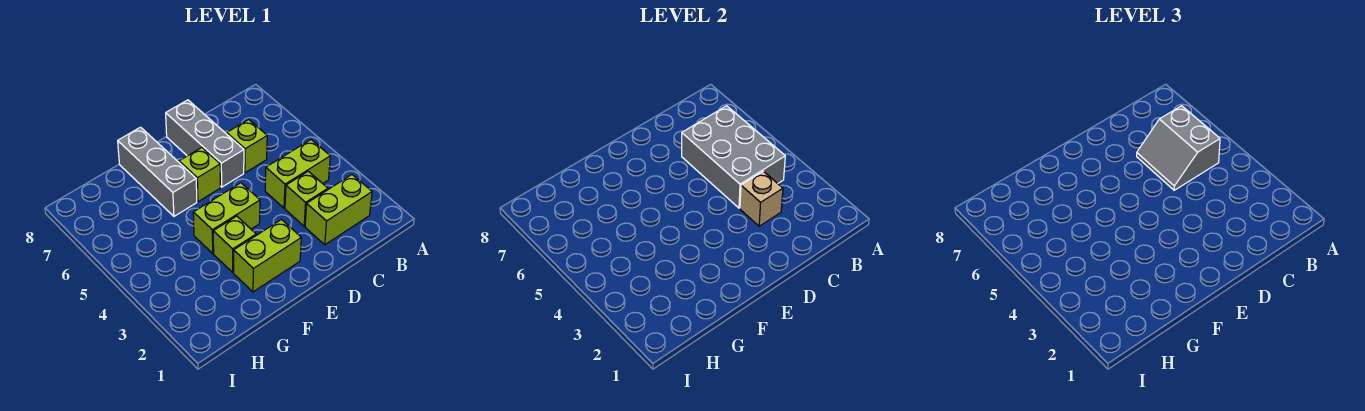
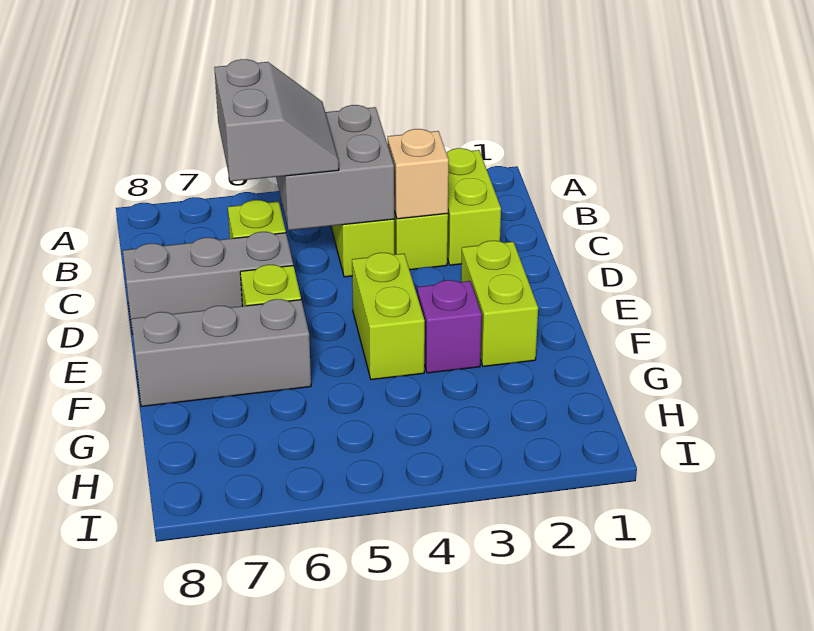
grey brick B4:C6 level 2 -> grey brick B4:C5 level 2
grey slope B5:C6 level 3 top B -> grey slope B5:C6 level 3 top 6
lime brick F3 level 1 -> purple brick F3 level 1

